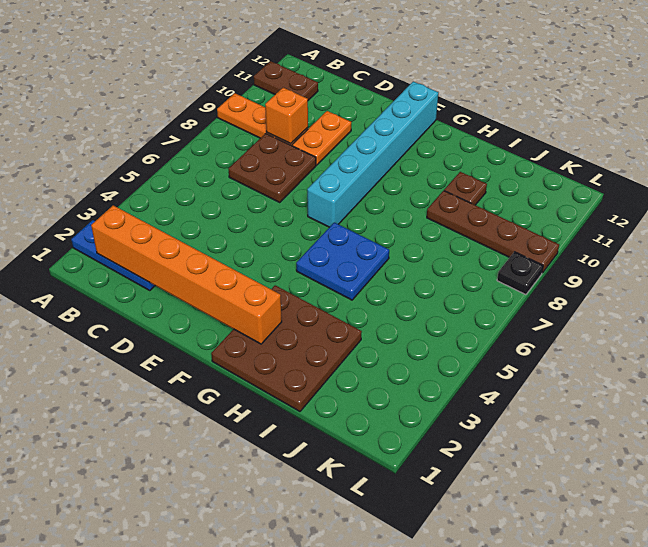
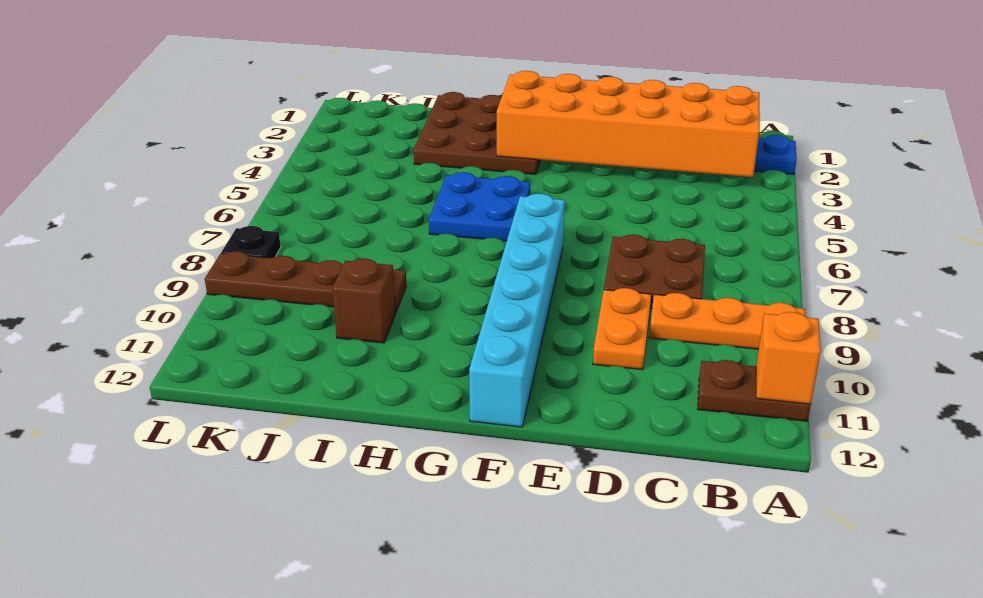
orange brick B2:G2 level 2 -> orange brick B2:G3 level 2
orange brick C9 level 2 -> orange brick A11 level 2
brown plate I10 level 1 -> brown brick I10 level 1

